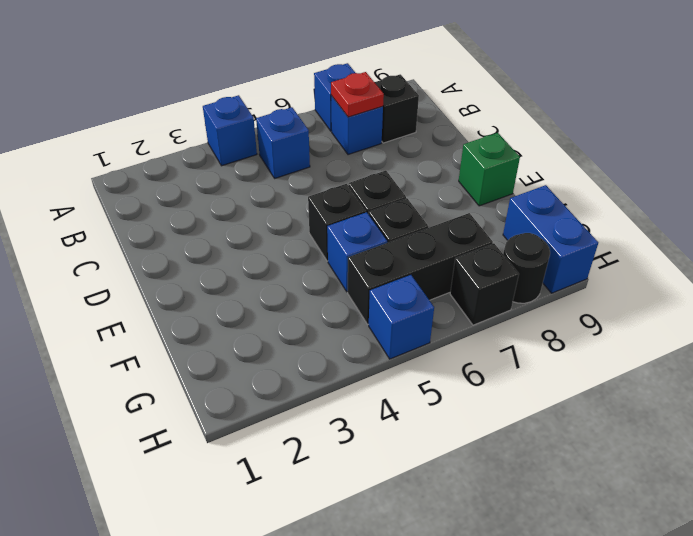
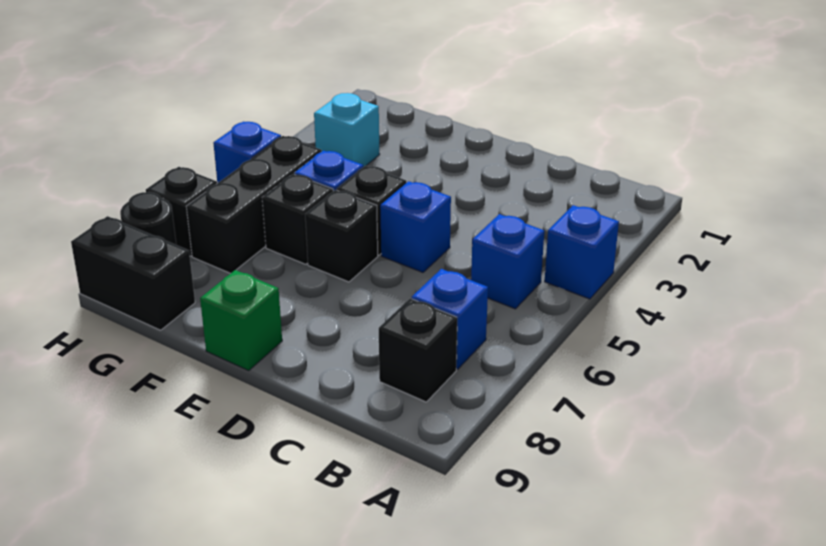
blue brick A7 level 1 -> blue brick D5 level 1
red plate B7 level 2 -> none
none -> cyan brick G3 level 1
blue brick G9:H9 level 1 -> black brick G9:H9 level 1

